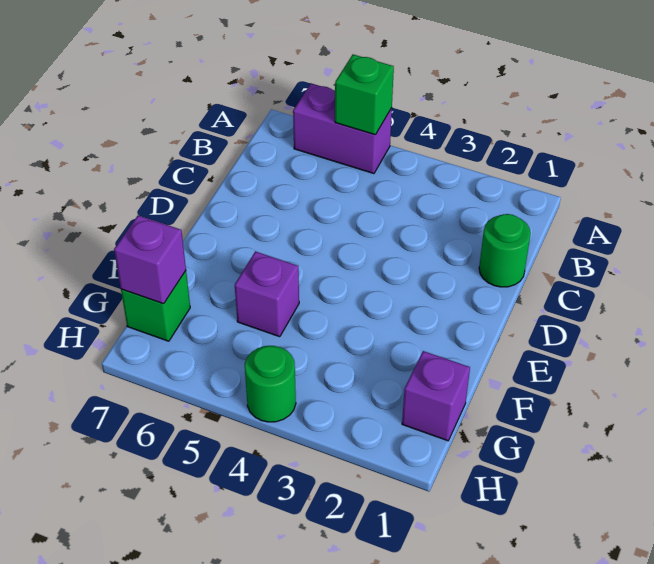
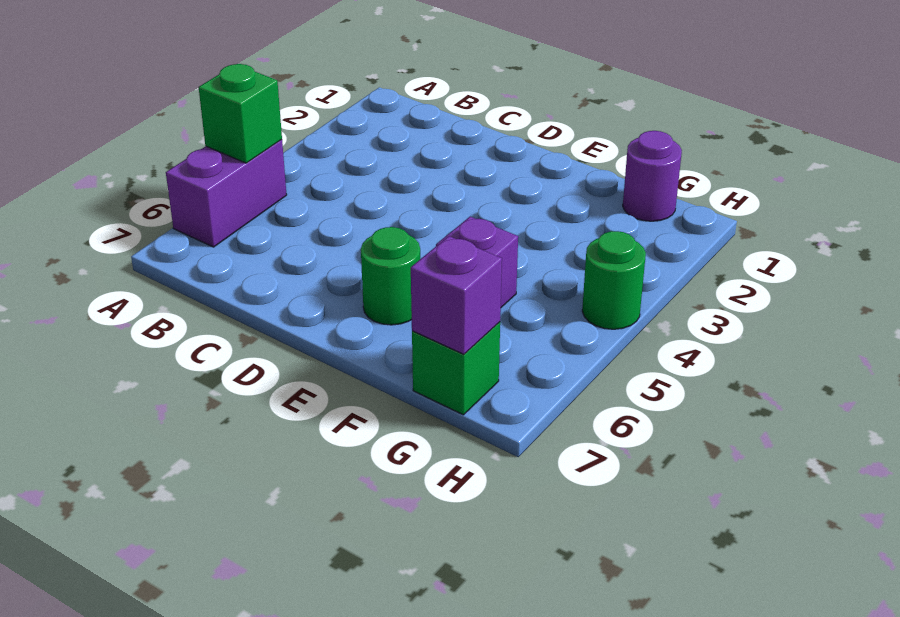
green round brick C1 level 1 -> green round brick E6 level 1
purple brick G1 level 1 -> purple round brick G1 level 1

